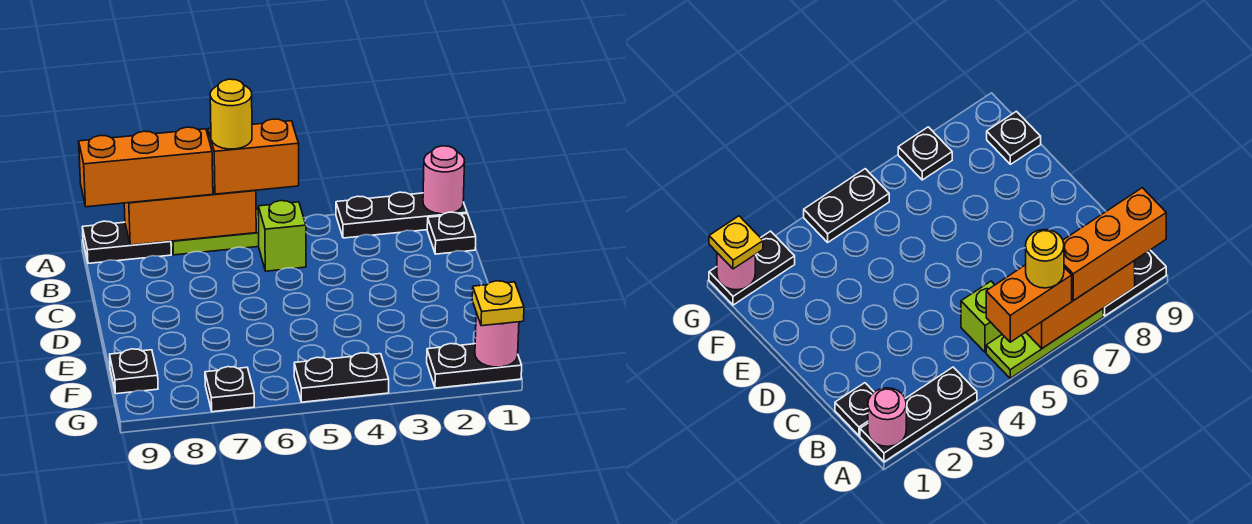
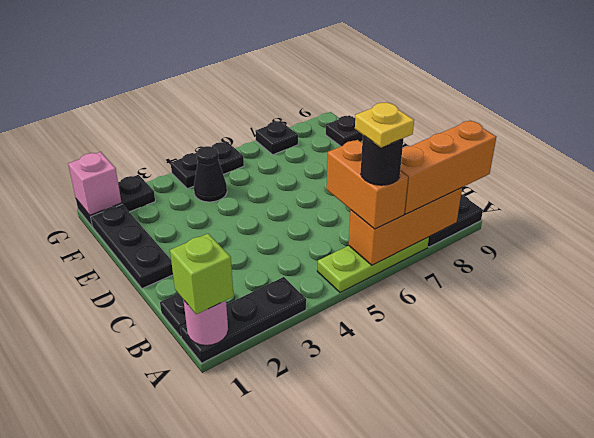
orange brick A5:A6 level 3 -> orange brick A6:B6 level 3
yellow round brick A6 level 4 -> black round brick A6 level 4
lime brick B5 level 1 -> lime brick A1 level 3
none -> black plate D1:F1 level 1
none -> black cone F4 level 1
pink round brick G1 level 2 -> pink brick G1 level 2
yellow plate G1 level 3 -> yellow plate A6 level 5

